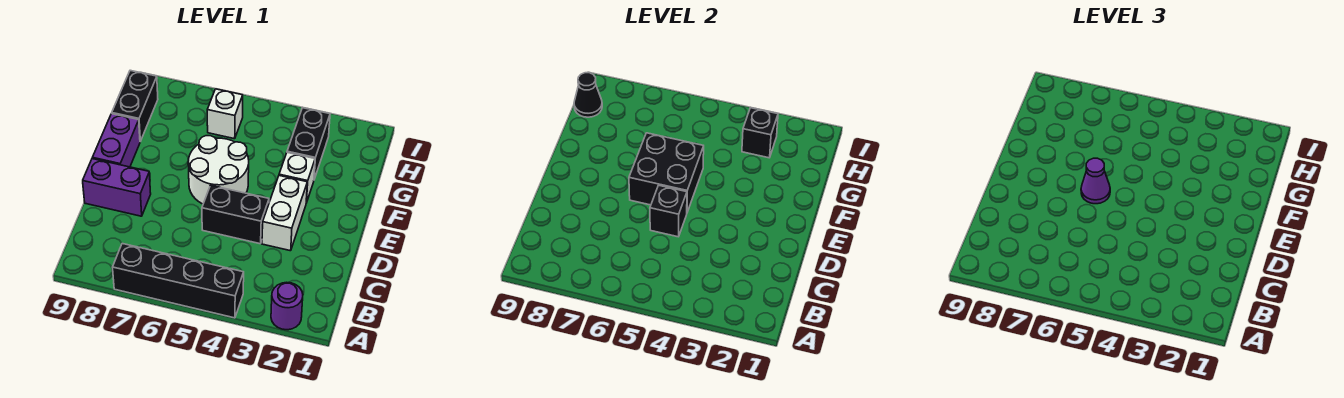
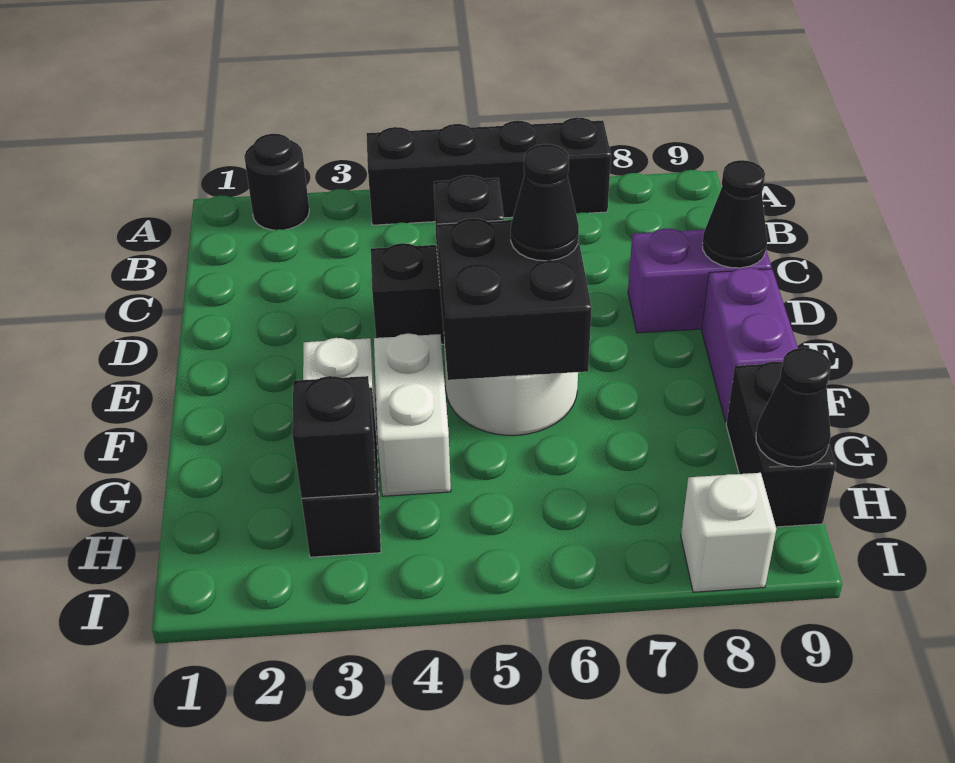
purple round brick A2 level 1 -> black round brick A2 level 1
white brick D3:E3 level 1 -> white brick F4:G4 level 1
none -> black cone D9 level 2
purple cone E6 level 3 -> black cone E6 level 3
white brick H6 level 1 -> white brick I8 level 1

